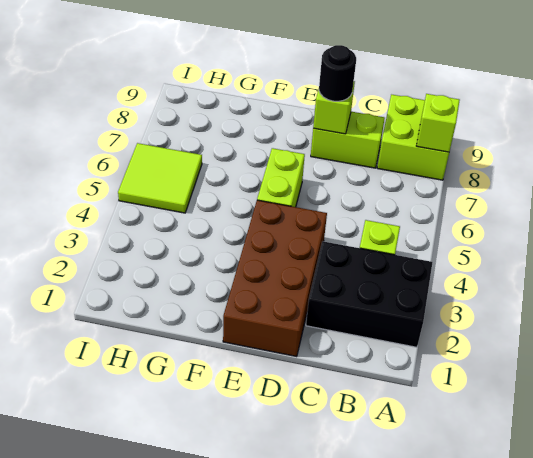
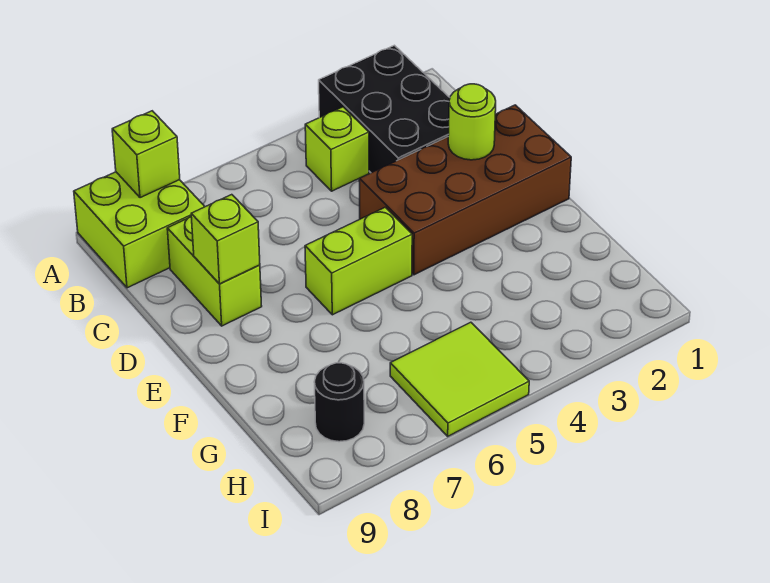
none -> lime round brick D2 level 2
black round brick D8 level 3 -> black round brick H8 level 1

